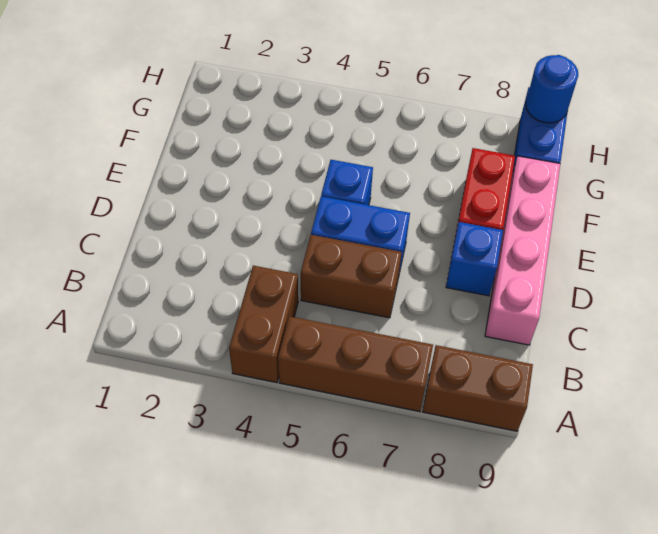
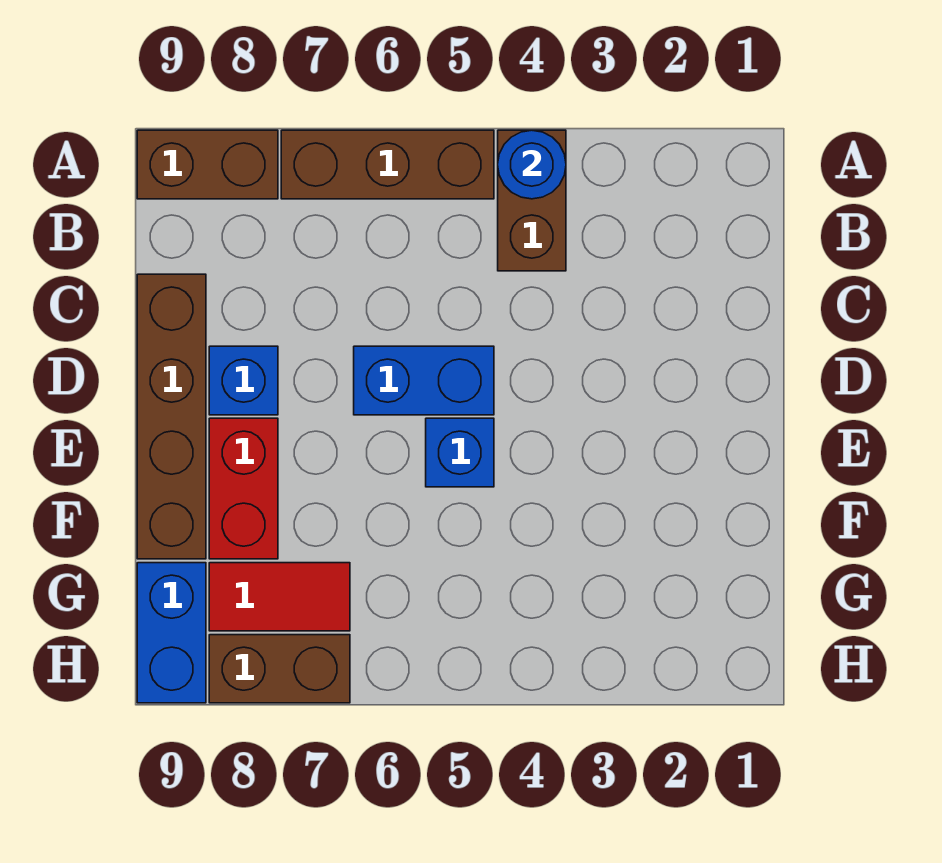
brown brick C5:C6 level 1 -> brown brick H7:H8 level 1
pink brick C9:F9 level 1 -> brown brick C9:F9 level 1
none -> red tile G7:G8 level 1
blue round brick H9 level 2 -> blue round brick A4 level 2

